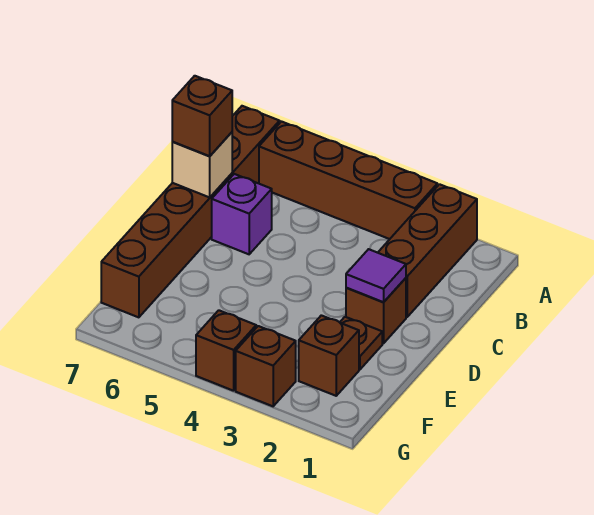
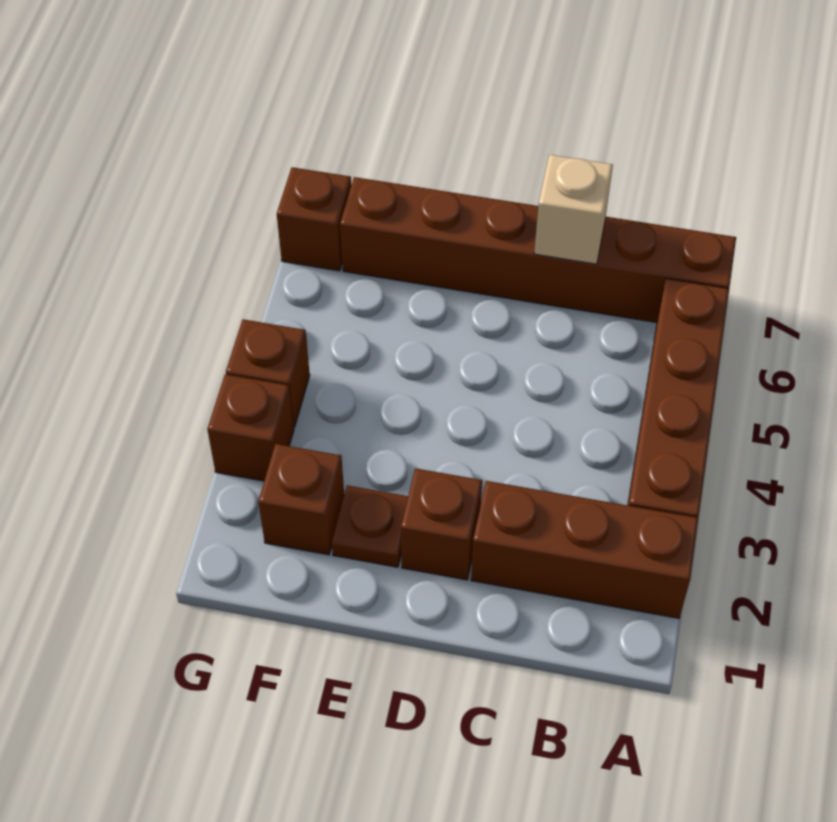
purple brick C6 level 1 -> none
brown brick C7 level 3 -> brown brick G7 level 1
purple tile D2 level 2 -> none

